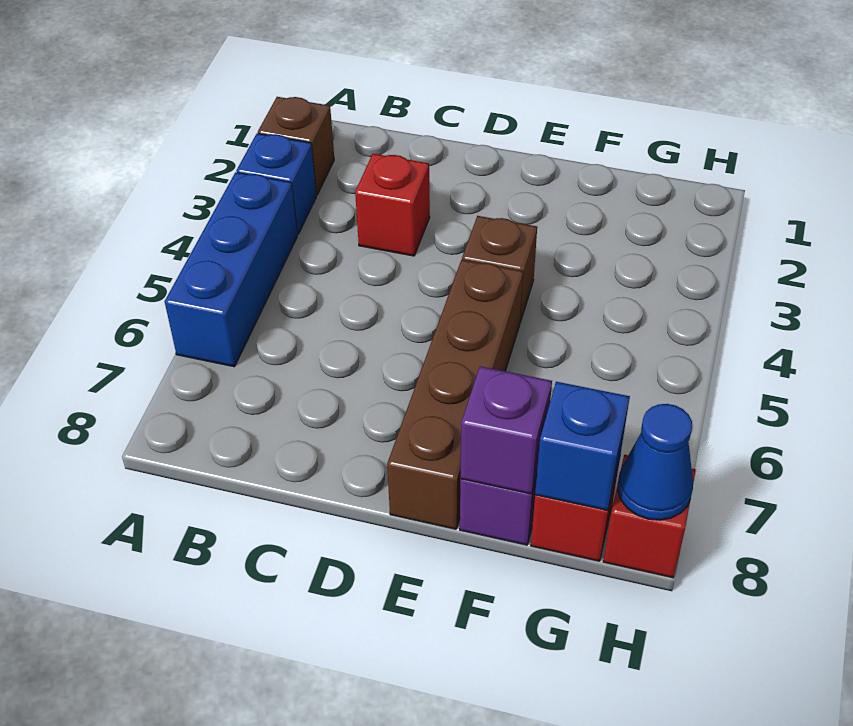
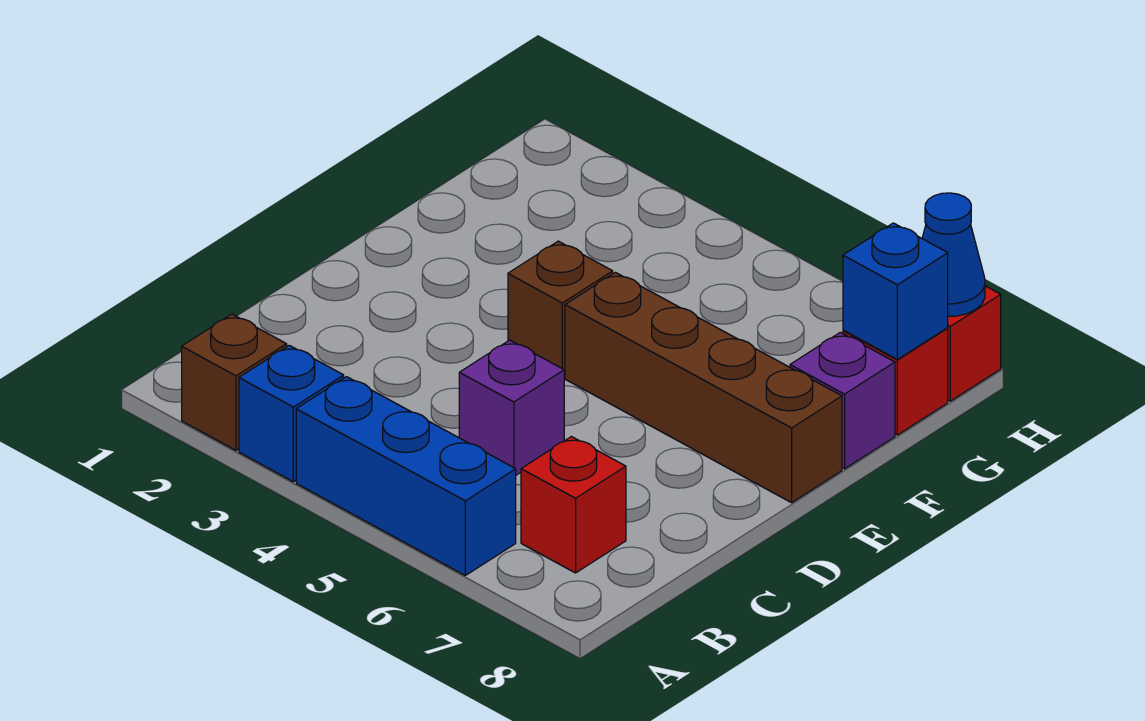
red brick C3 level 1 -> red brick B7 level 1
purple brick F8 level 2 -> purple brick C5 level 1

